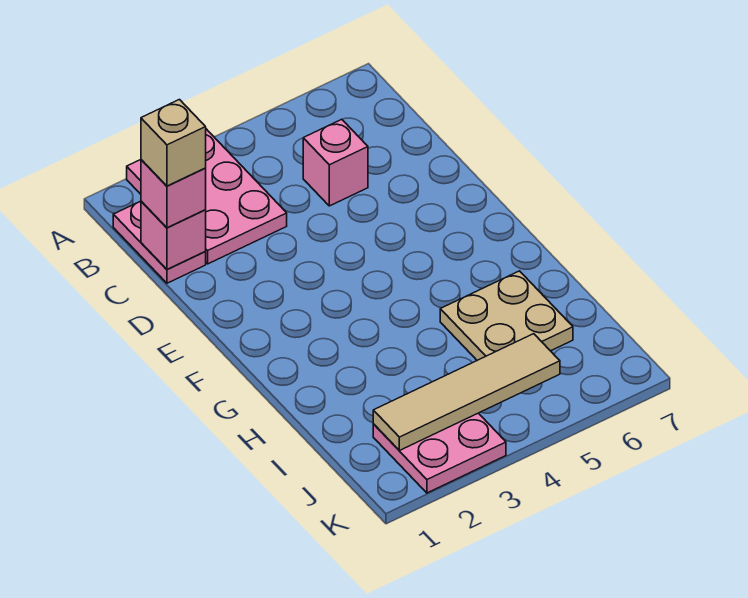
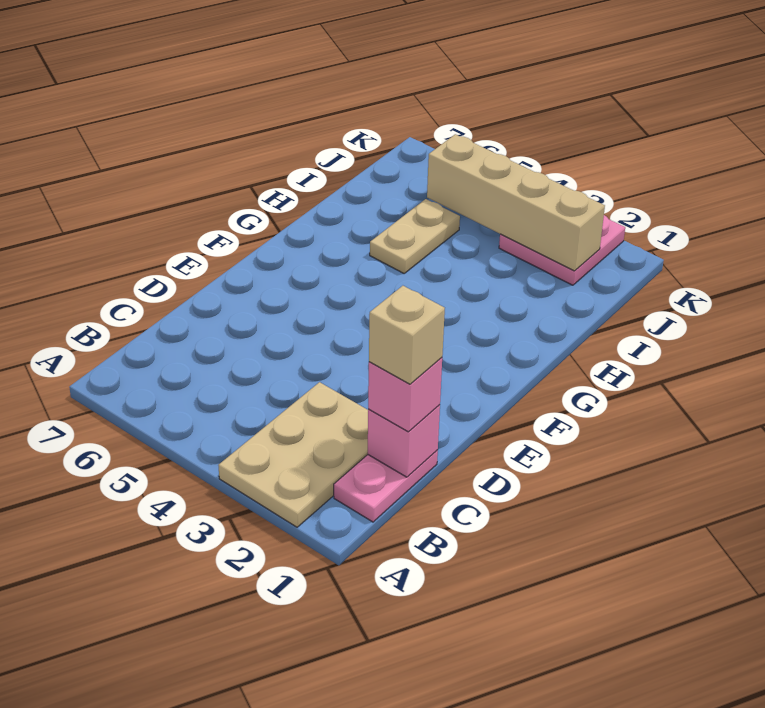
pink plate A2:C3 level 1 -> tan plate A2:C3 level 1
pink brick C5 level 1 -> none
tan plate H5:I6 level 1 -> tan plate H5:I5 level 1
tan tile J2:J5 level 2 -> tan brick J2:J5 level 2

